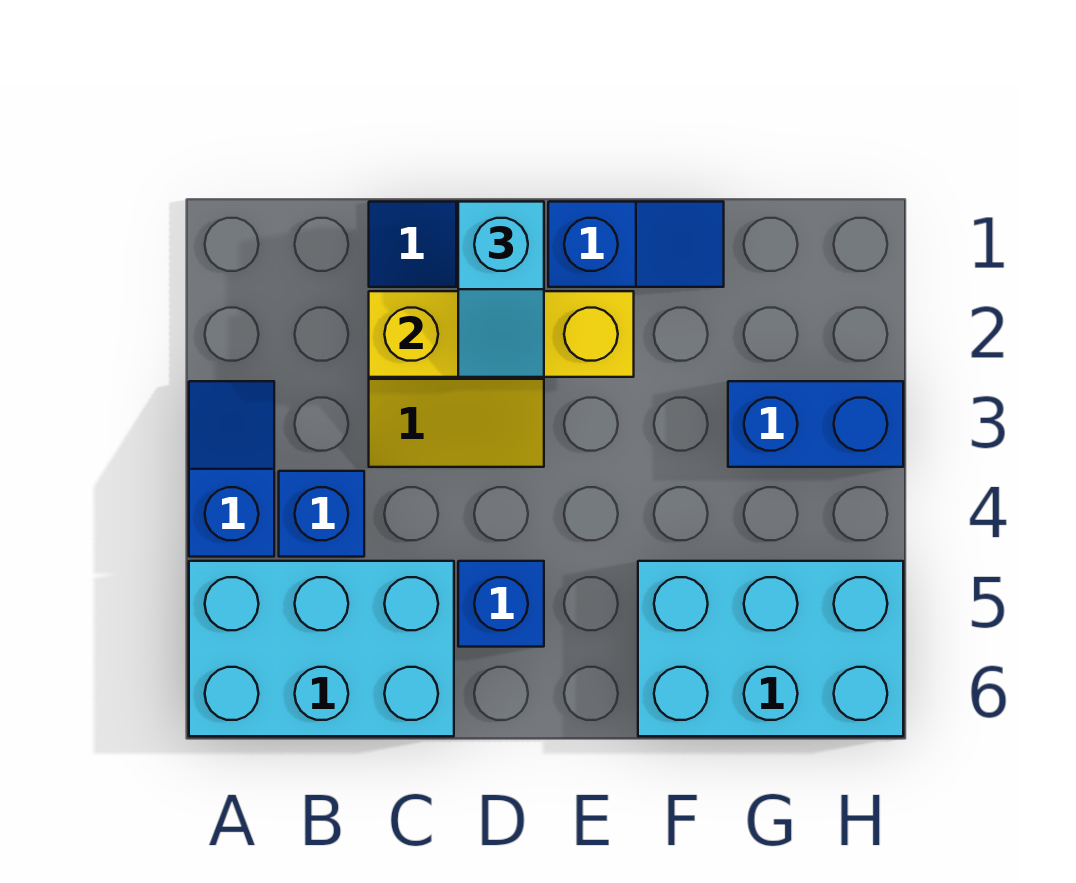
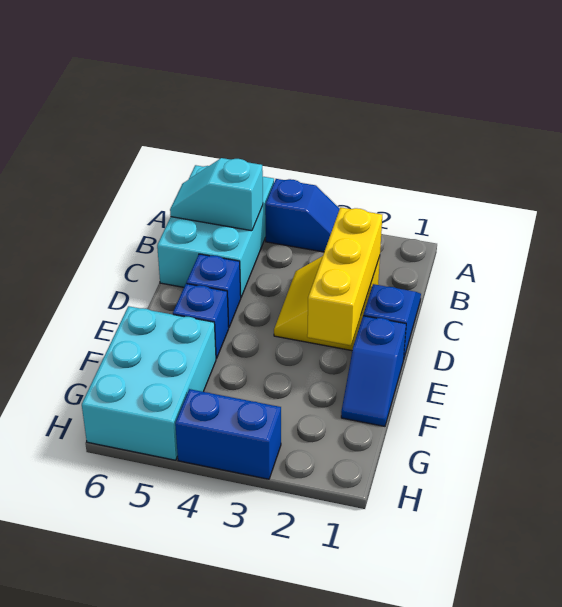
blue brick B4 level 1 -> blue brick E5 level 1
cyan slope D1:D2 level 3 top 1 -> cyan slope B5:B6 level 2 top 5
blue brick G3:H3 level 1 -> blue brick H3:H4 level 1

